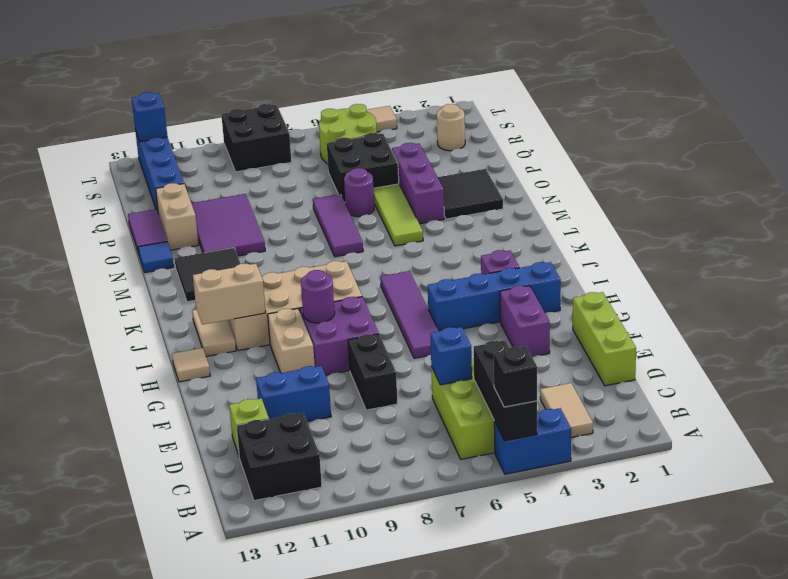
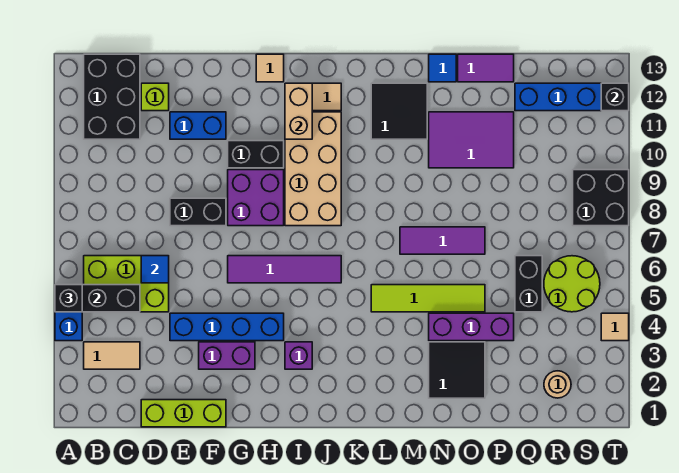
black brick B11:C12 level 1 -> black brick B11:C13 level 1
blue brick D6 level 2 -> blue tile D6 level 2
blue brick E10:E11 level 1 -> blue brick E11:F11 level 1
tan brick G10:H10 level 1 -> black brick G10:H10 level 1
blue brick H2:H5 level 1 -> blue brick E4:H4 level 1
purple round brick H9 level 2 -> none
lime tile M5:O5 level 1 -> lime tile L5:O5 level 1
purple round brick O6 level 1 -> none
tan brick O12:P12 level 1 -> none
black brick P5:Q6 level 1 -> black brick Q5:Q6 level 1
blue brick T12 level 2 -> black brick T12 level 2

